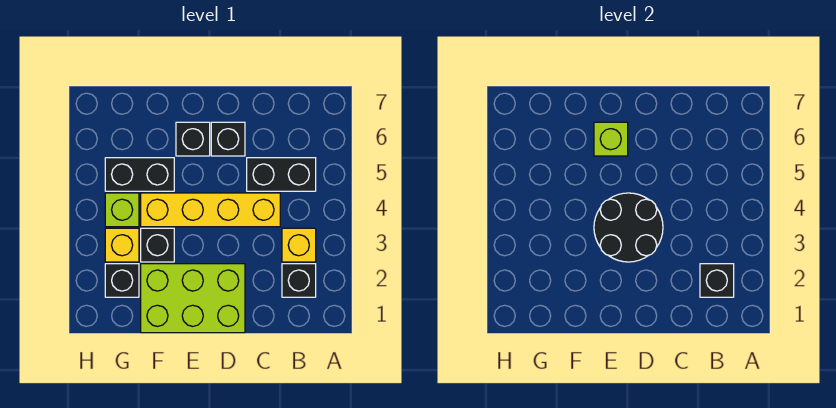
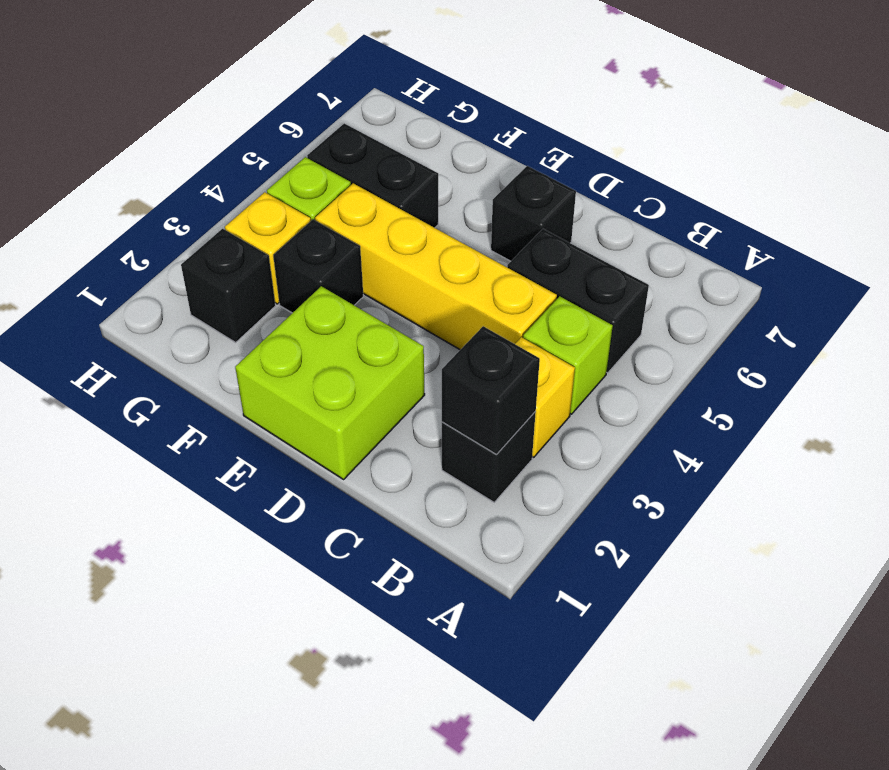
lime brick D1:F2 level 1 -> lime brick D1:E2 level 1
black round brick D3:E4 level 2 -> none
black brick E6 level 1 -> none
lime brick E6 level 2 -> lime brick B4 level 1

